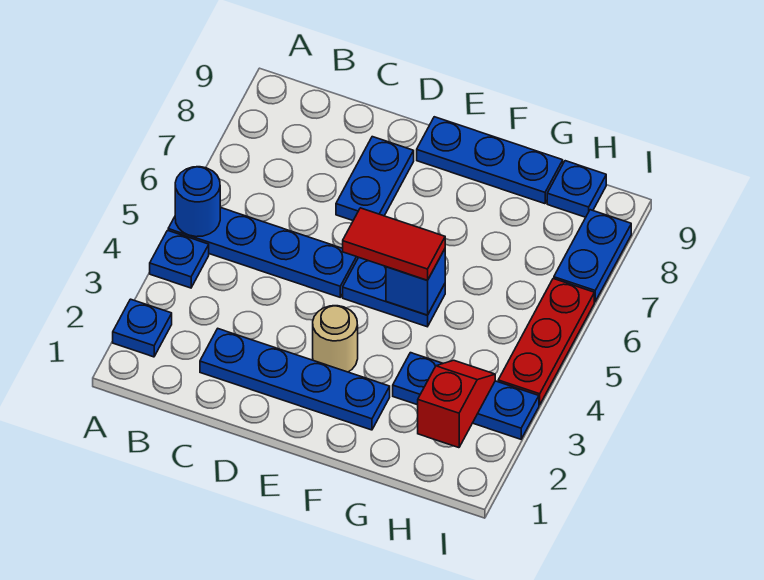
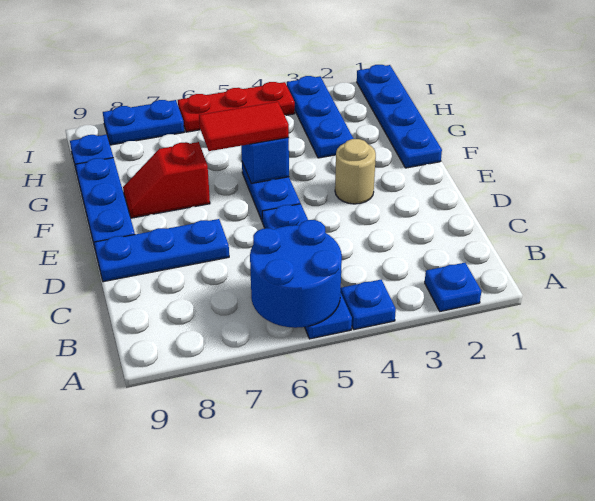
blue round brick A5 level 2 -> blue round brick A5:B6 level 2
blue plate C2:F2 level 1 -> blue plate F1:I1 level 1
blue plate D7:D8 level 1 -> blue plate D7:D9 level 1
red tile E5:F5 level 3 -> red tile F5:F6 level 3
red slope H2:H3 level 2 top 2 -> red slope F7:F8 level 1 top 7

